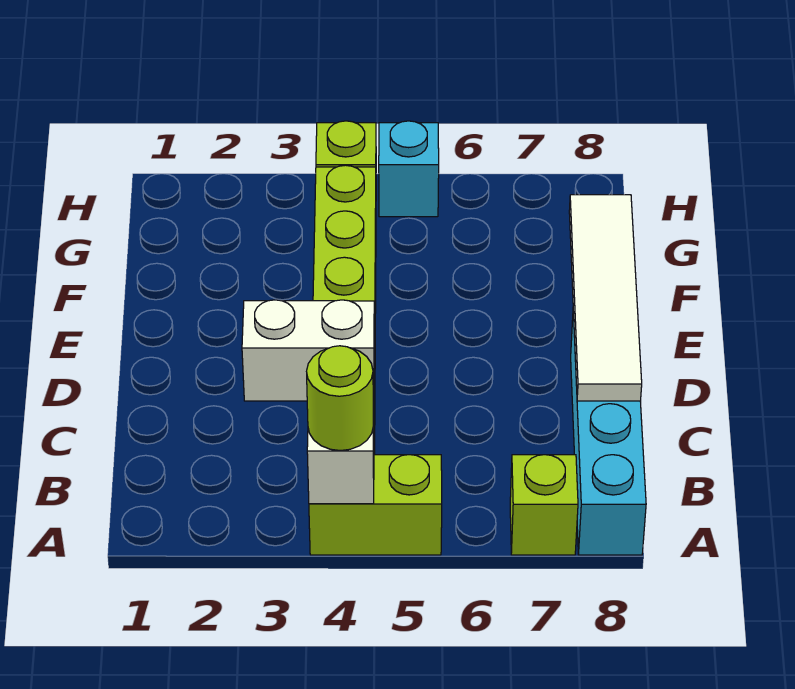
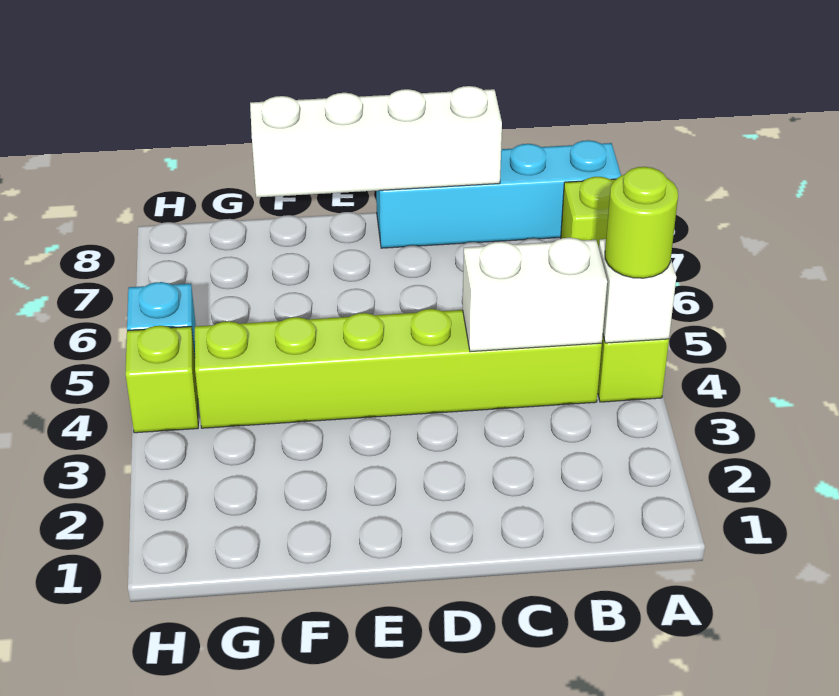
white brick C3:C4 level 2 -> white brick B4:C4 level 2
white tile C8:F8 level 2 -> white brick C8:F8 level 2

